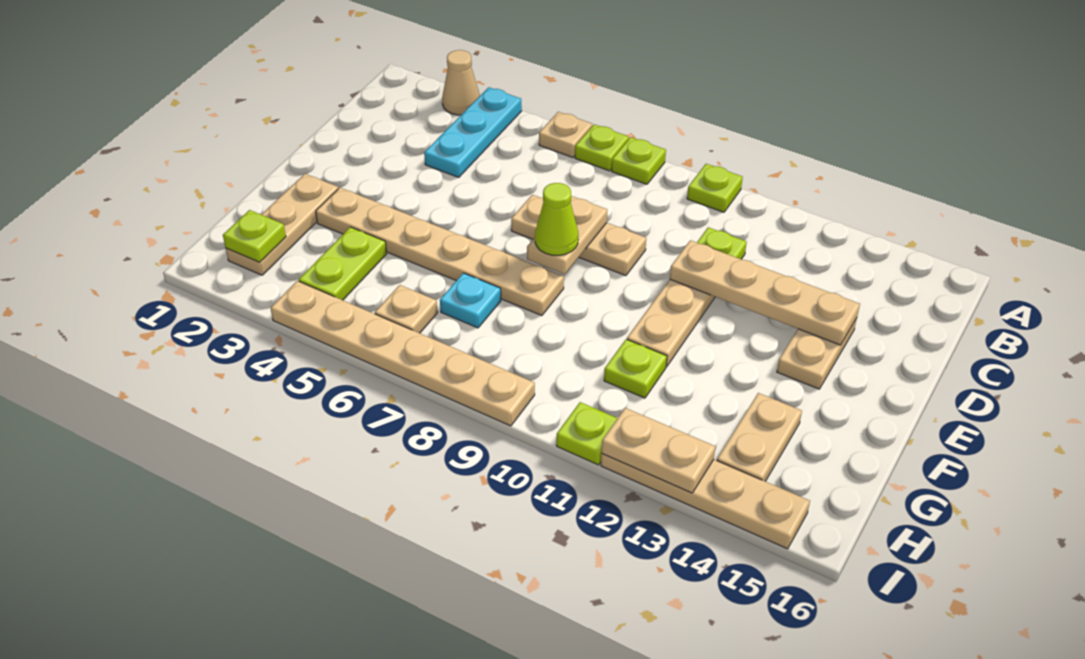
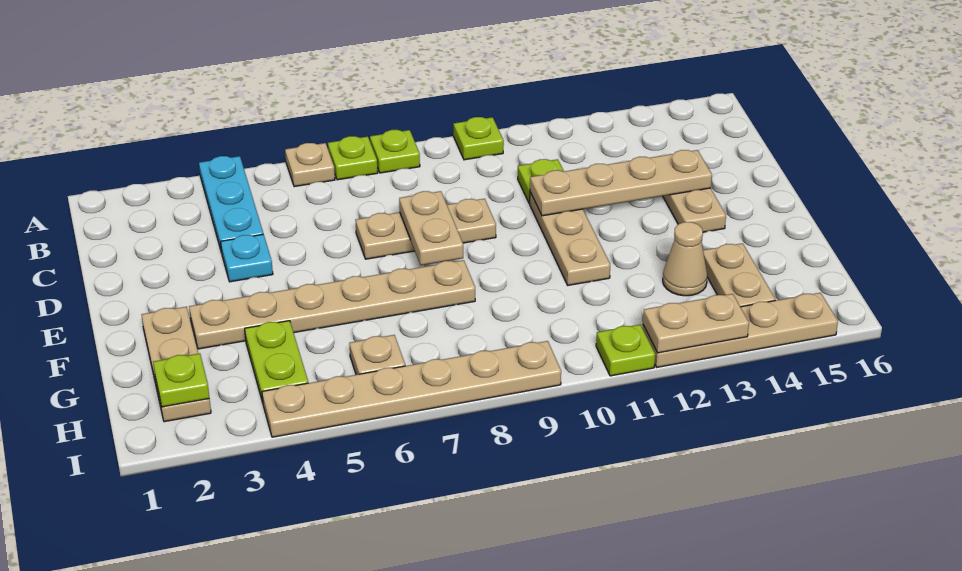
tan cone A3 level 1 -> tan cone G13 level 1
lime cone E8 level 3 -> none
cyan plate G7 level 1 -> cyan plate D4 level 1
lime plate G11 level 1 -> none

